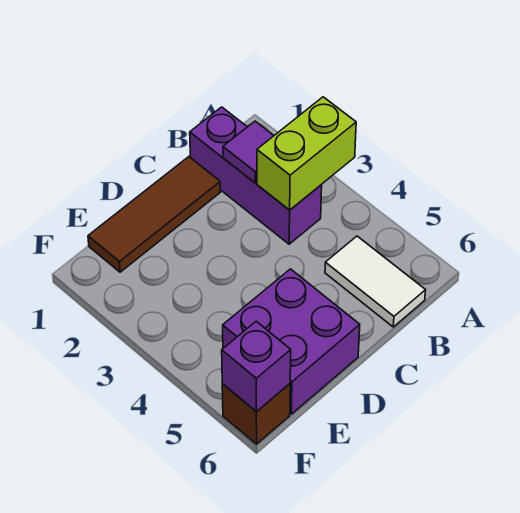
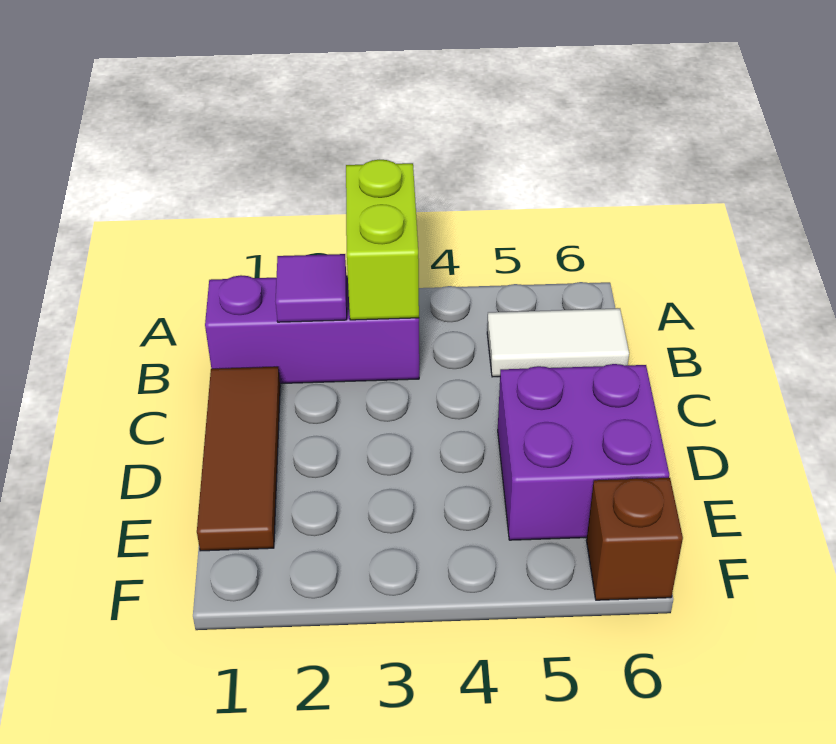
purple brick F6 level 2 -> none

